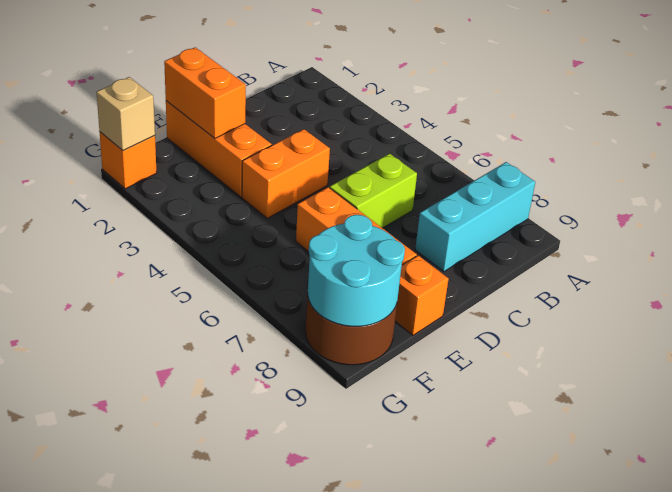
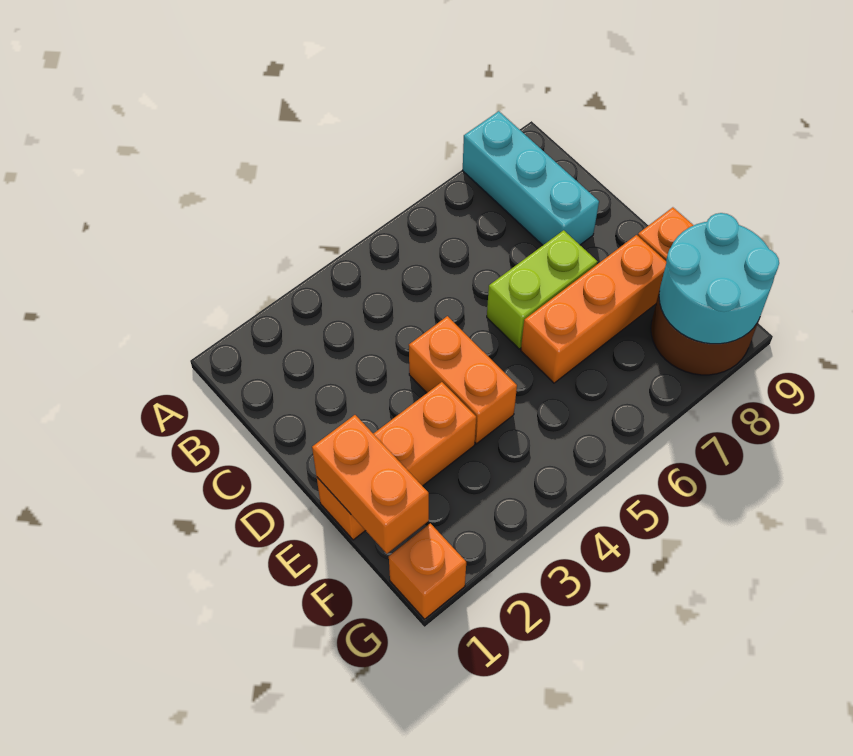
lime brick C6:D6 level 1 -> lime brick D6:D7 level 1
orange brick E1:E2 level 2 -> orange brick E1:F1 level 2
tan brick G1 level 2 -> none

